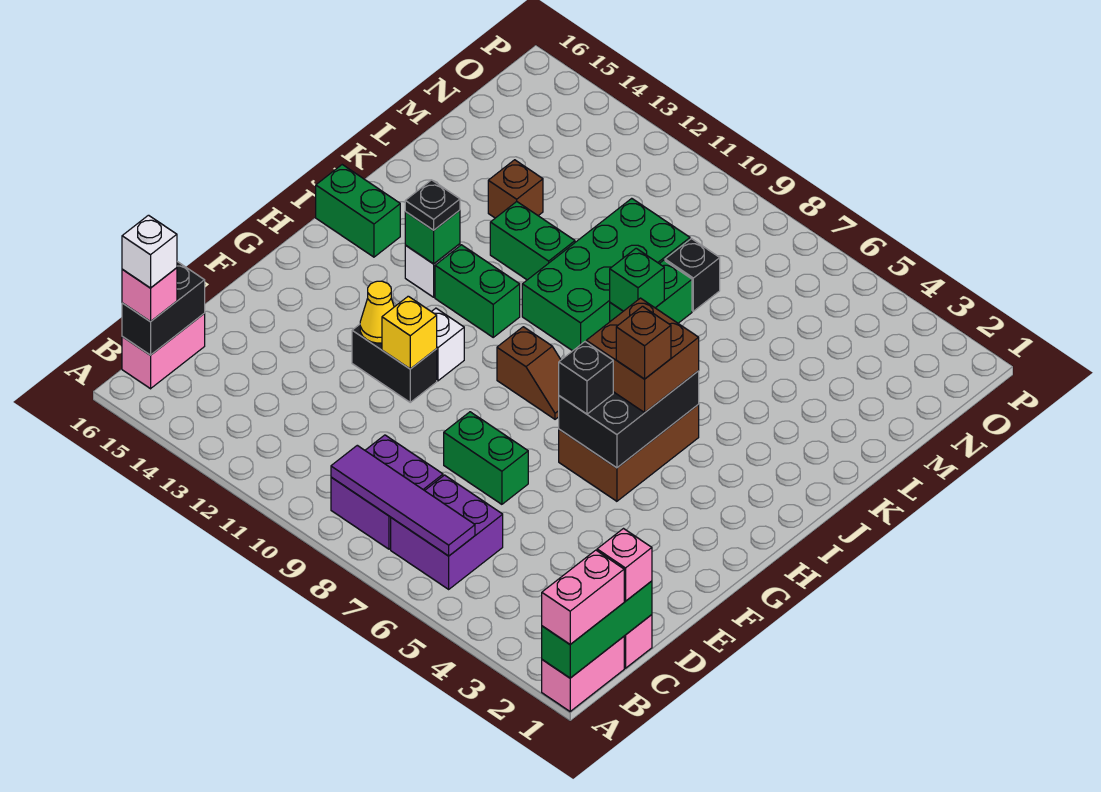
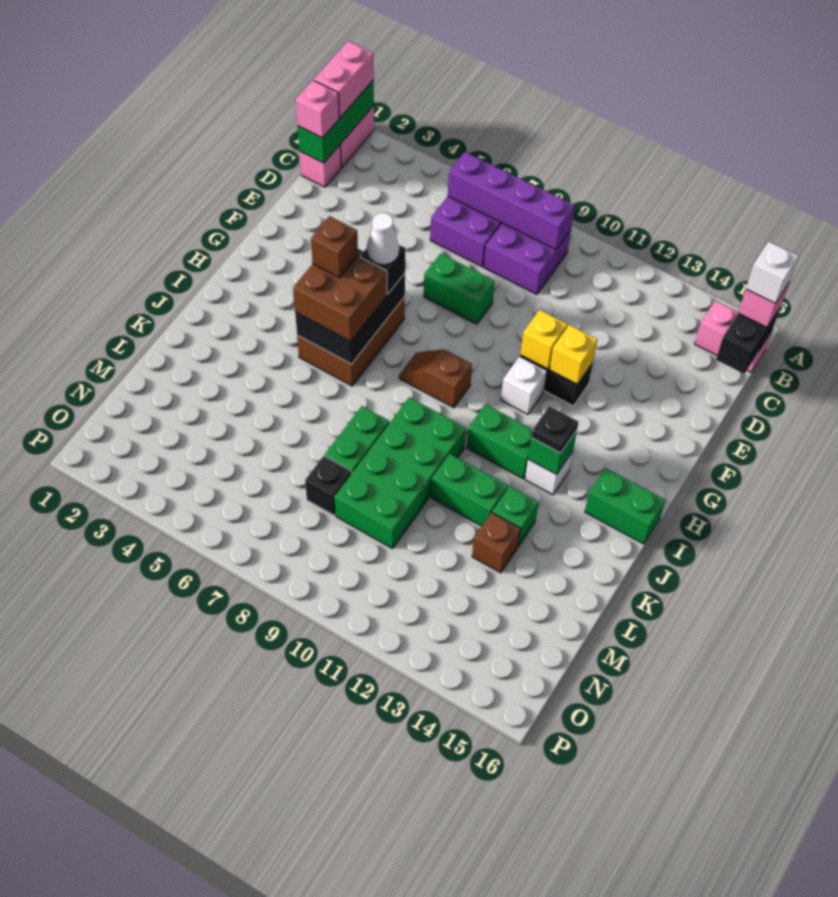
purple tile B6:B9 level 2 -> purple brick B6:B9 level 2
pink brick B16:C16 level 1 -> pink brick B15:B16 level 1
yellow cone F12 level 2 -> yellow brick F12 level 2
none -> white cone G6 level 4
green brick K8 level 2 -> green brick K13 level 1

